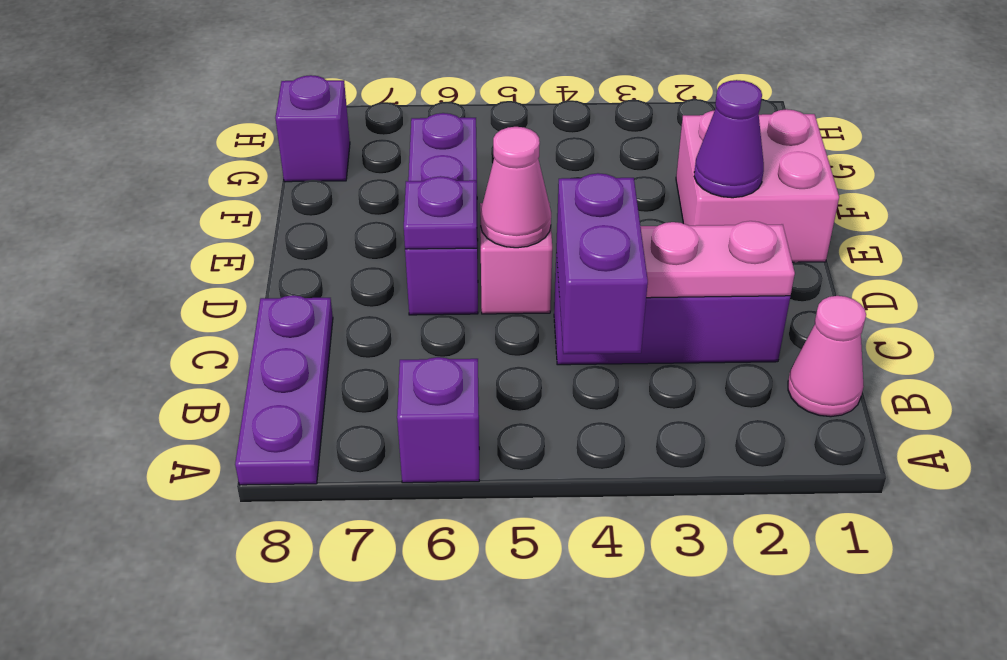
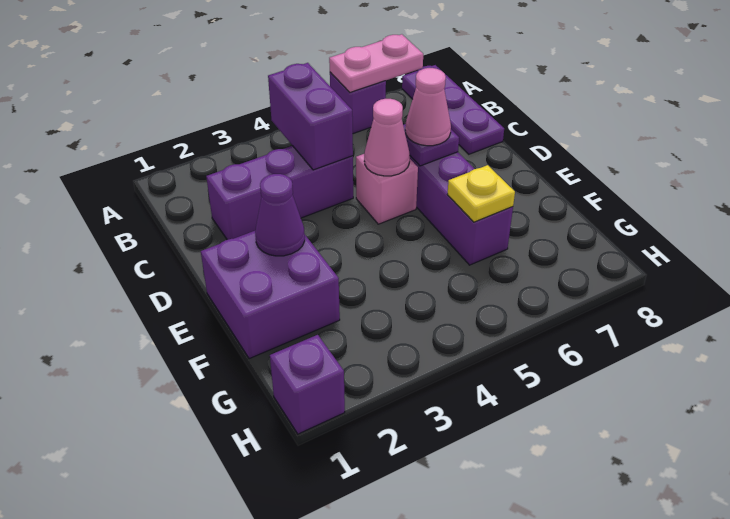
pink cone B1 level 1 -> pink cone D6 level 3
pink plate C2:C3 level 2 -> pink plate A6:A7 level 2
pink brick E1:F2 level 1 -> purple brick E1:F2 level 1
none -> yellow plate F6 level 2
purple brick G8 level 1 -> purple brick H1 level 1

